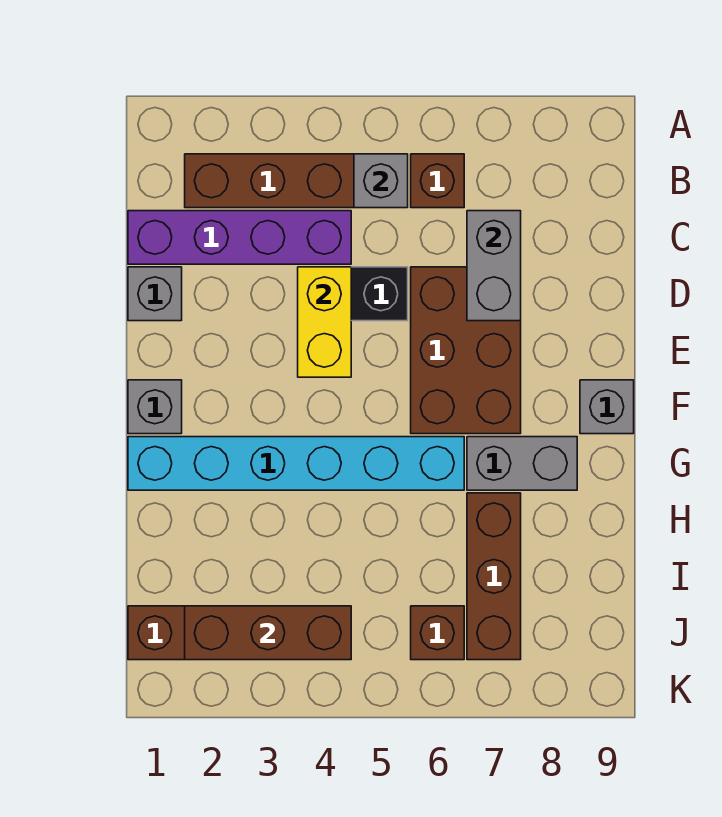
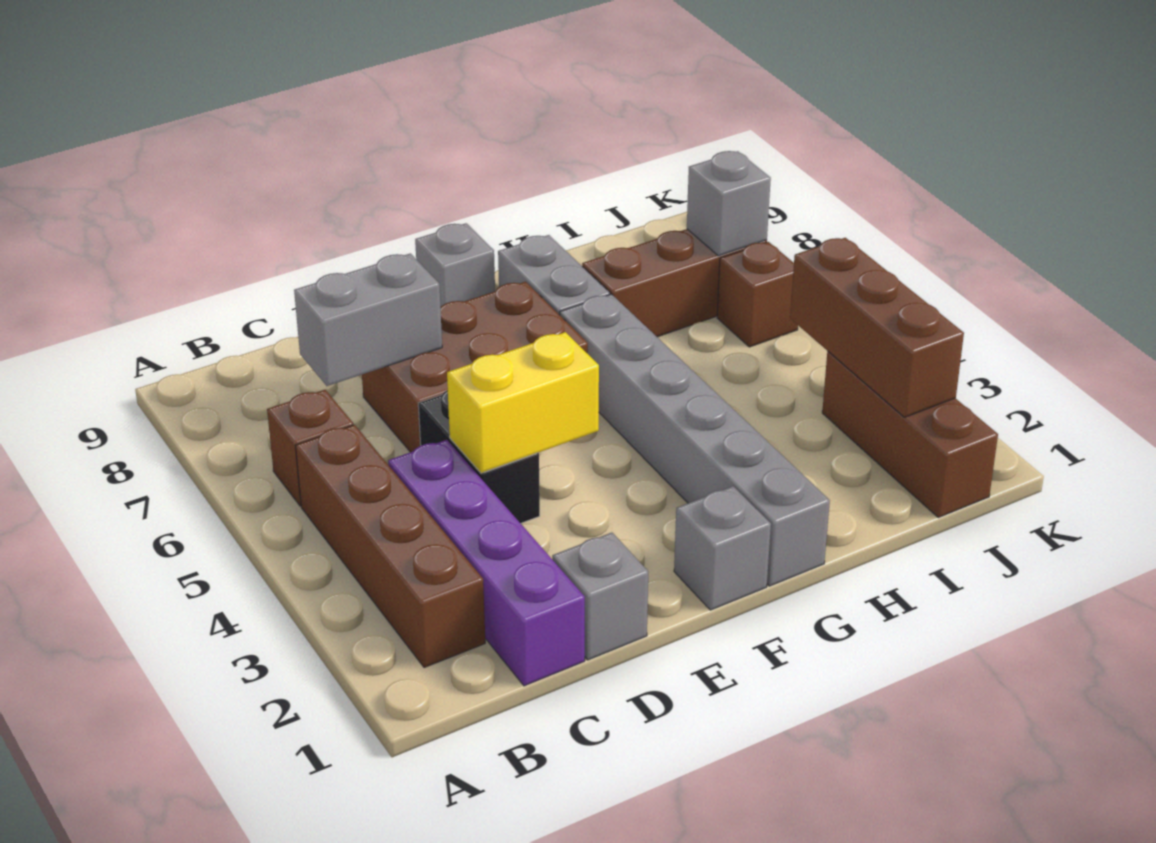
grey brick B5 level 2 -> grey brick J7 level 2
cyan brick G1:G6 level 1 -> grey brick G1:G6 level 1

